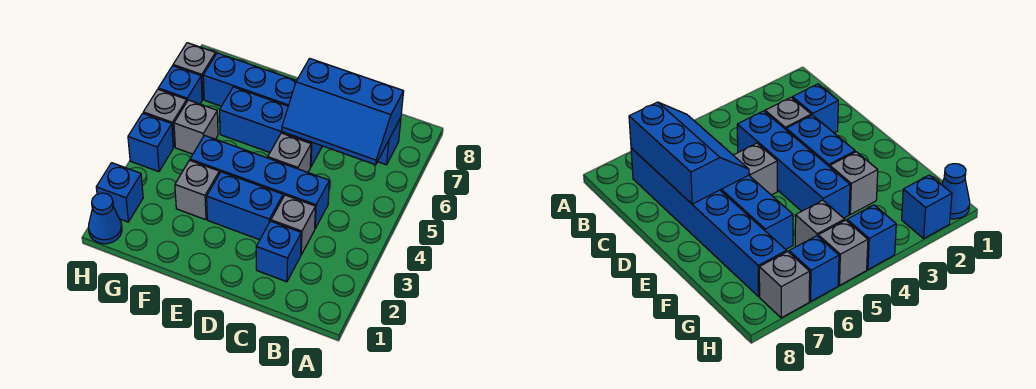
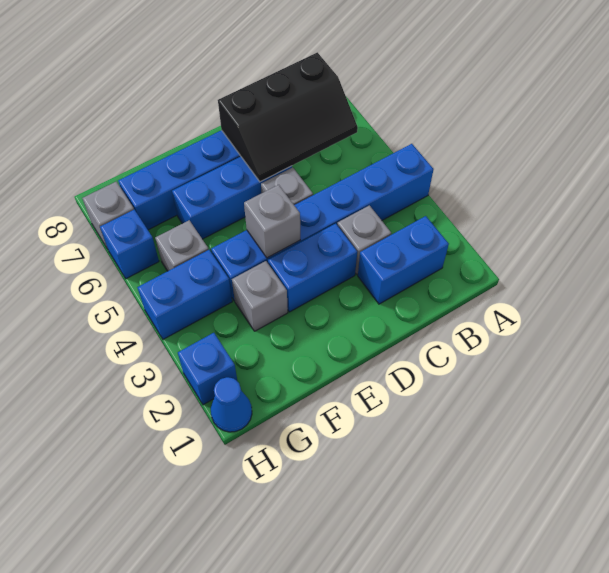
blue slope B6:D7 level 2 top 7 -> black slope B6:D7 level 2 top 7
blue brick C2 level 1 -> blue brick B2:C2 level 1
blue brick C4:F4 level 1 -> blue brick A4:F4 level 1
blue brick H4 level 1 -> blue brick G4:H4 level 1
grey brick H5 level 1 -> grey brick E4 level 2

